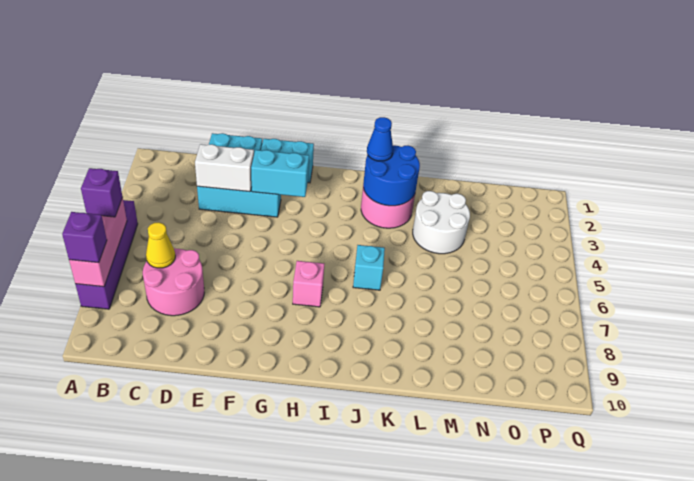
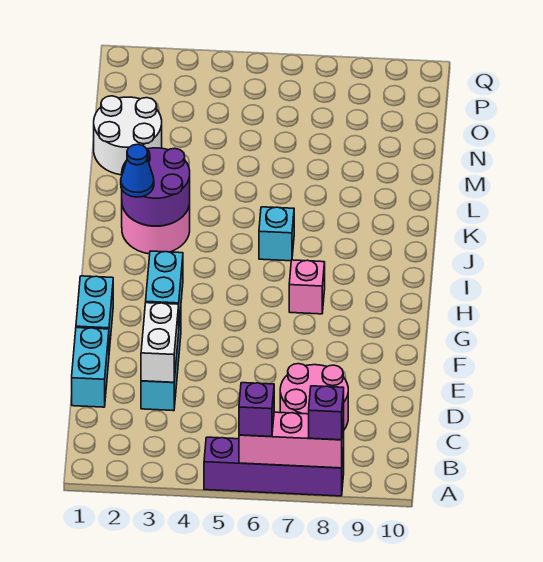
yellow cone C7 level 2 -> none
blue round brick J2:K3 level 2 -> purple round brick J2:K3 level 2
white round brick L3:M4 level 1 -> white round brick M1:N2 level 1

